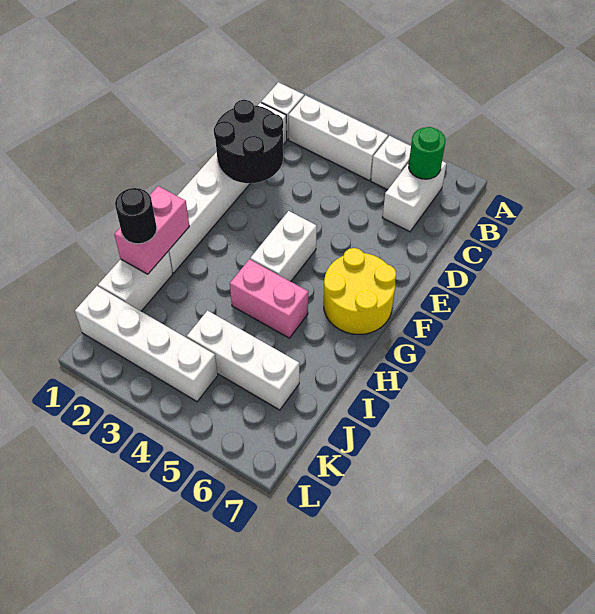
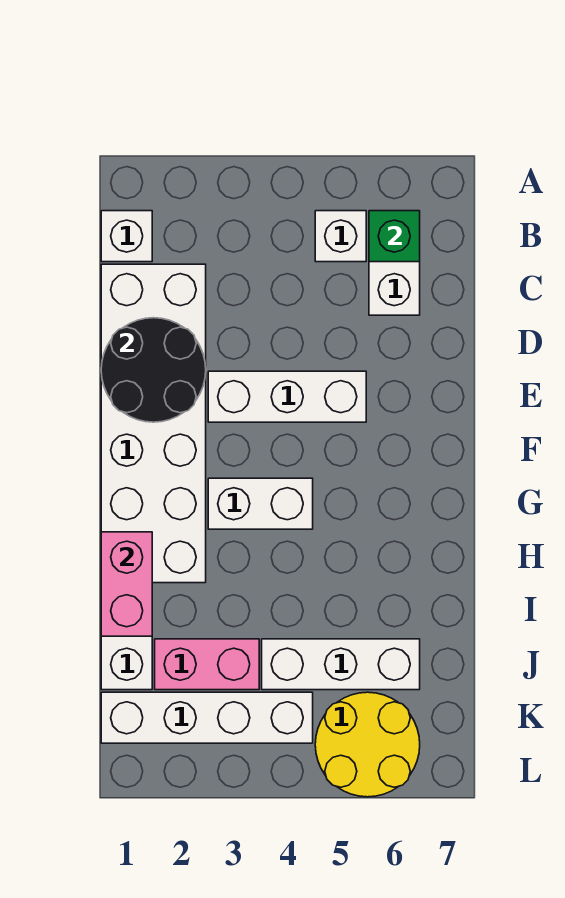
white brick B2:B4 level 1 -> white brick E3:E5 level 1
green round brick B6 level 2 -> green brick B6 level 2
white brick C1:H1 level 1 -> white brick C1:H2 level 1
white brick F4:G4 level 1 -> white brick G3:G4 level 1
yellow round brick F6:G7 level 1 -> yellow round brick K5:L6 level 1
pink brick H4:H5 level 1 -> pink brick J2:J3 level 1
black round brick I1 level 3 -> none

